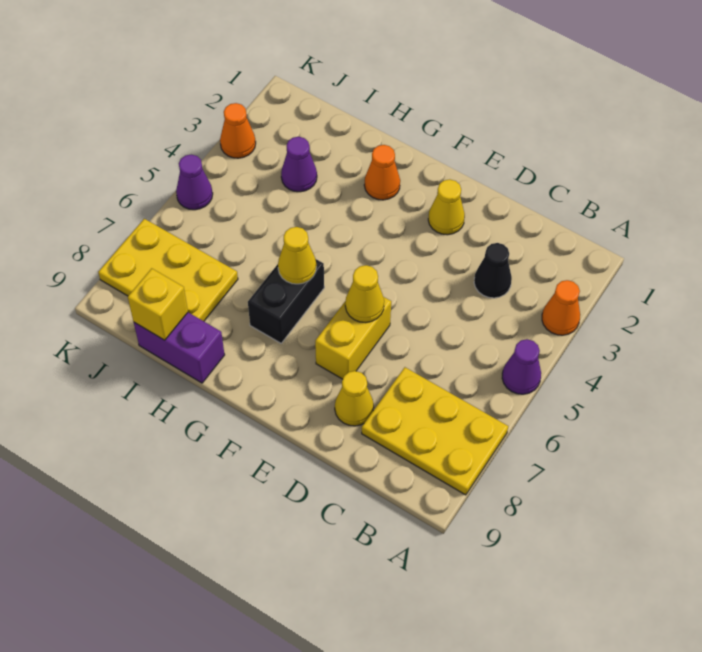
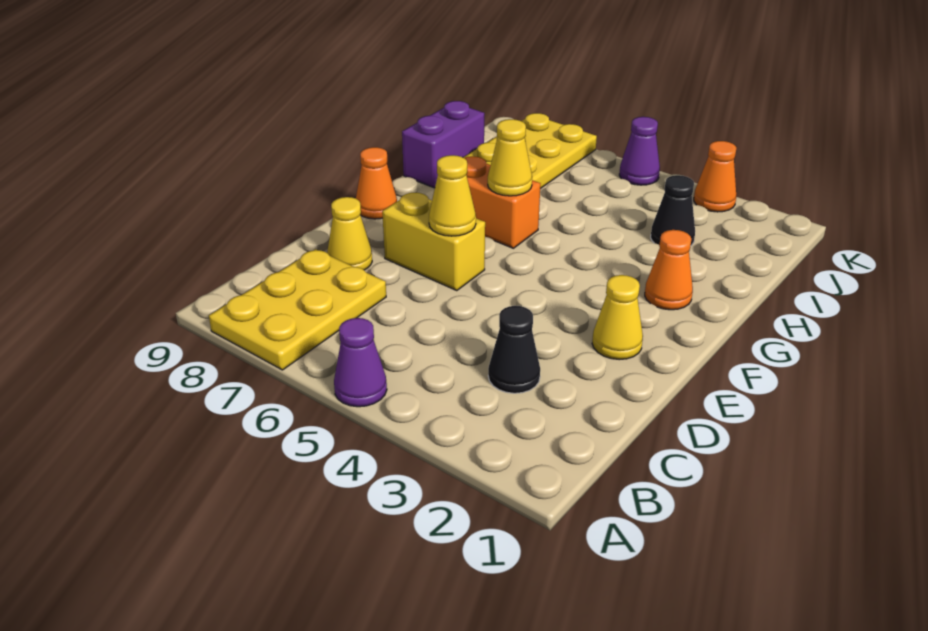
orange cone A3 level 1 -> orange cone F9 level 1
black brick G6:G7 level 1 -> orange brick G6:G7 level 1
purple cone I3 level 1 -> black cone I3 level 1
yellow brick I9 level 2 -> none

